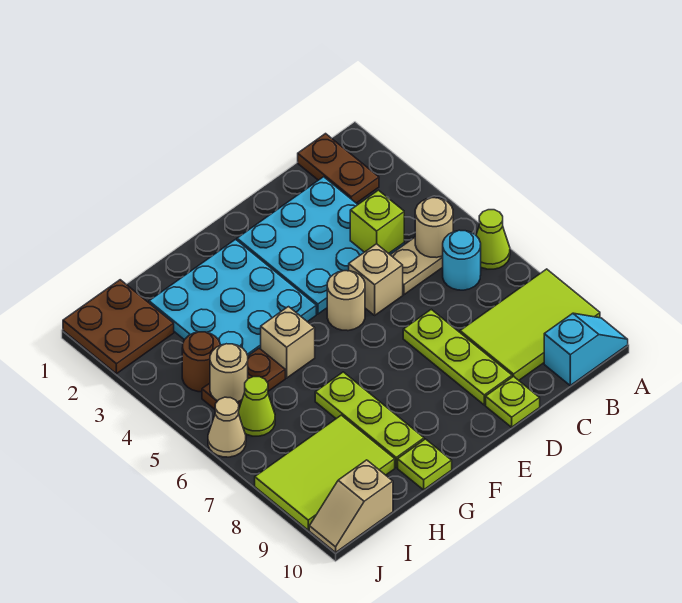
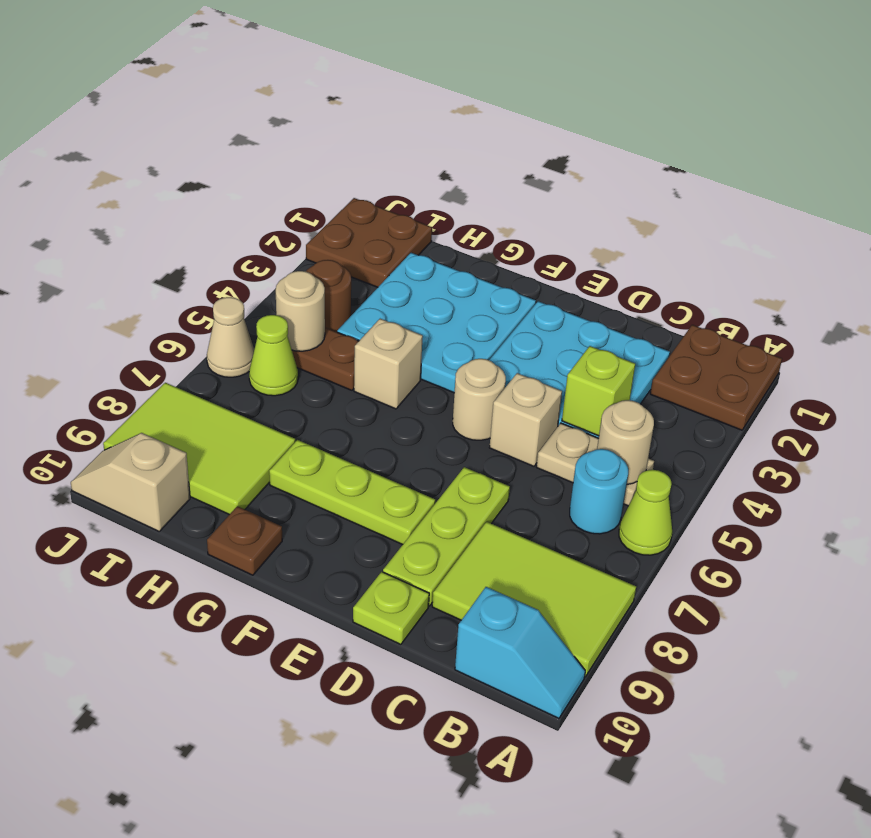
brown plate B1:B2 level 1 -> brown plate A1:B2 level 1
lime plate G7:G9 level 1 -> lime plate E8:G8 level 1
lime plate G10 level 1 -> brown plate G10 level 1

